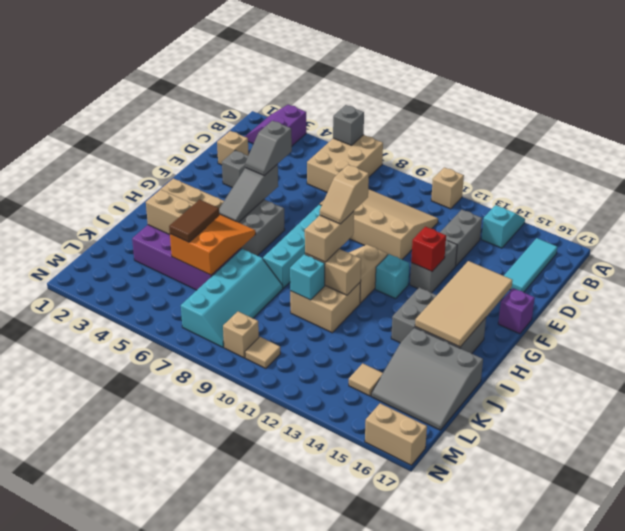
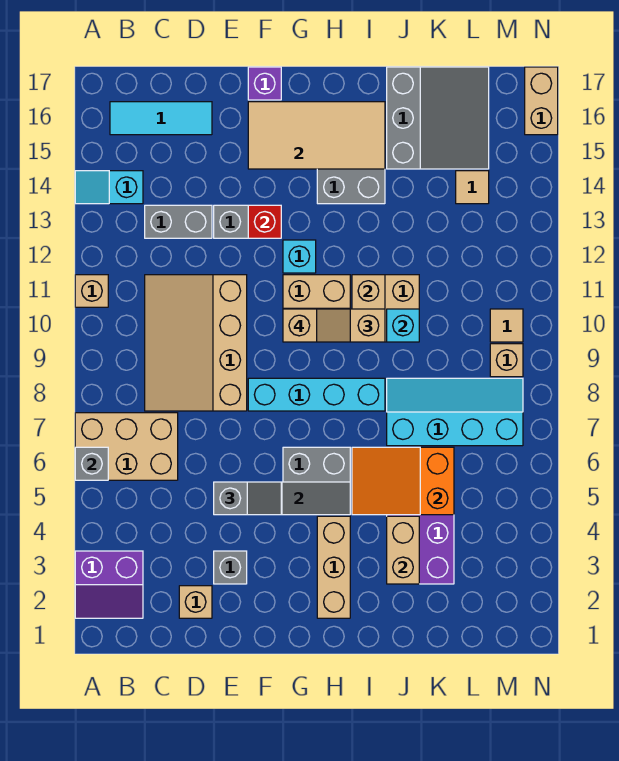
brown tile J5:K5 level 3 -> none

